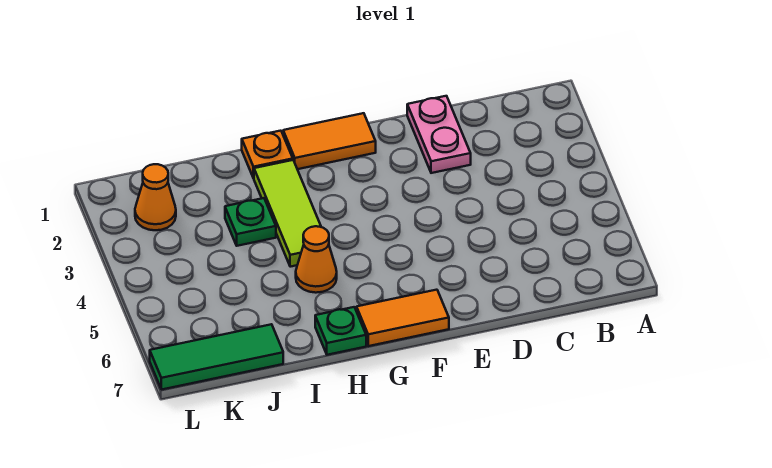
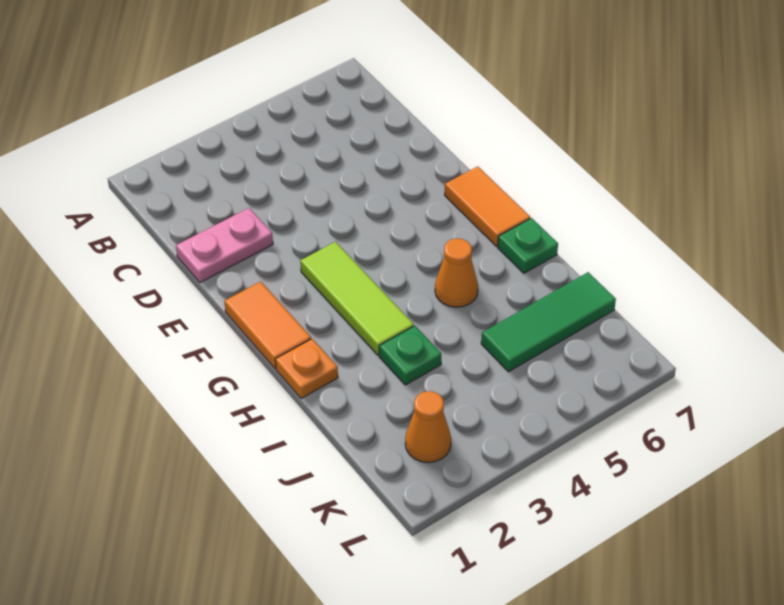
lime tile H2:H4 level 1 -> lime tile F3:H3 level 1
green tile J7:L7 level 1 -> green tile J5:J7 level 1

